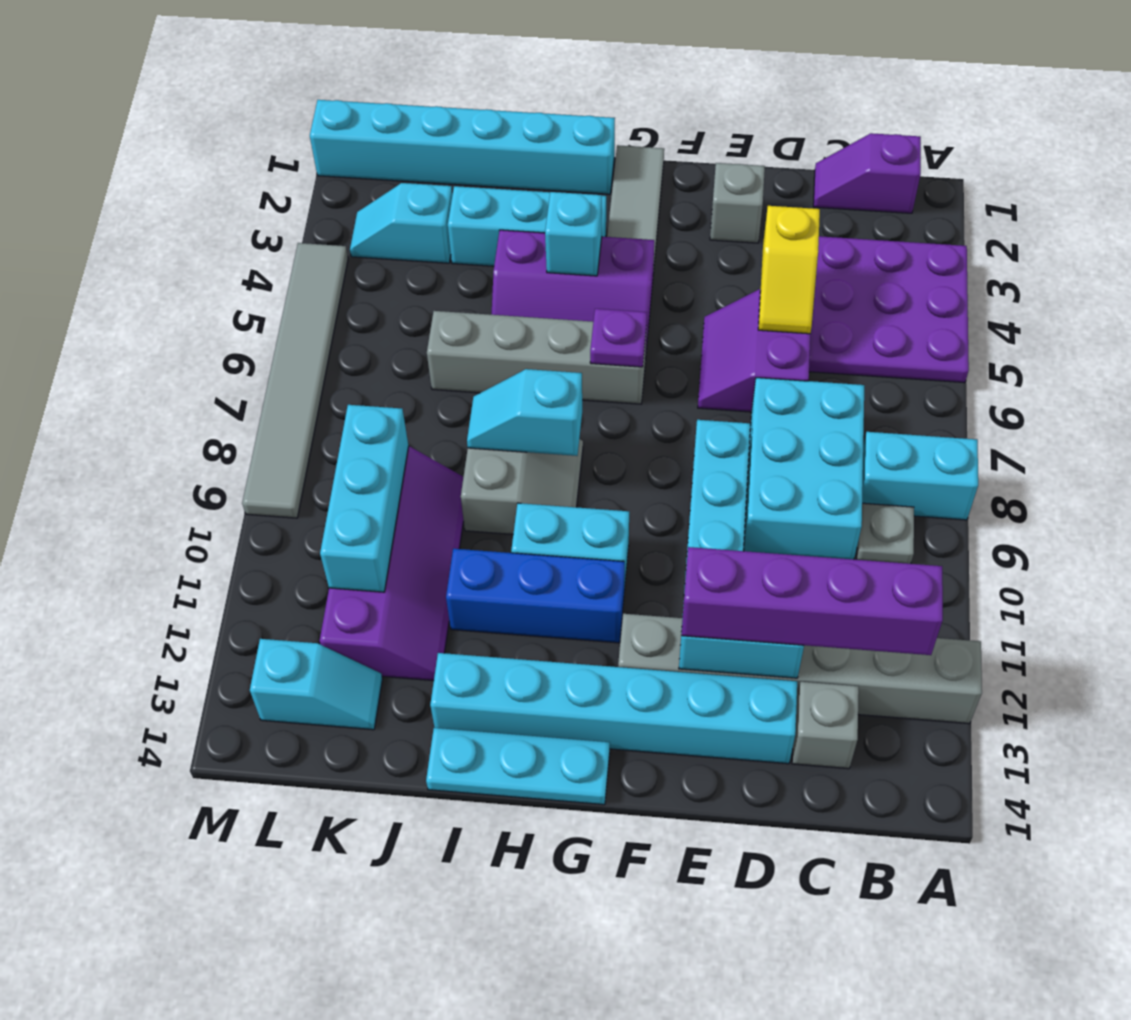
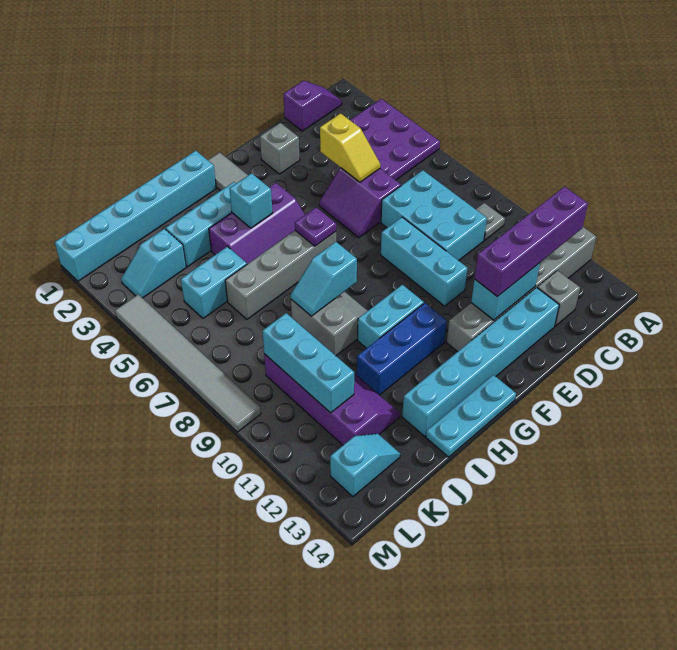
cyan brick A8:B8 level 1 -> cyan brick J5:K5 level 1
purple slope B1:C1 level 1 top B -> purple slope B1:C1 level 1 top C

